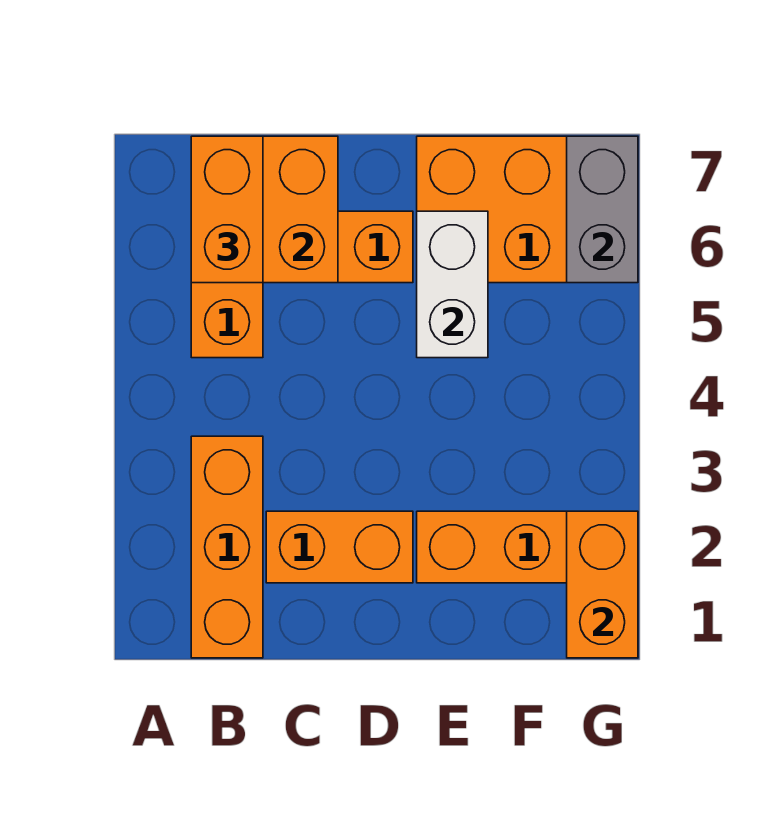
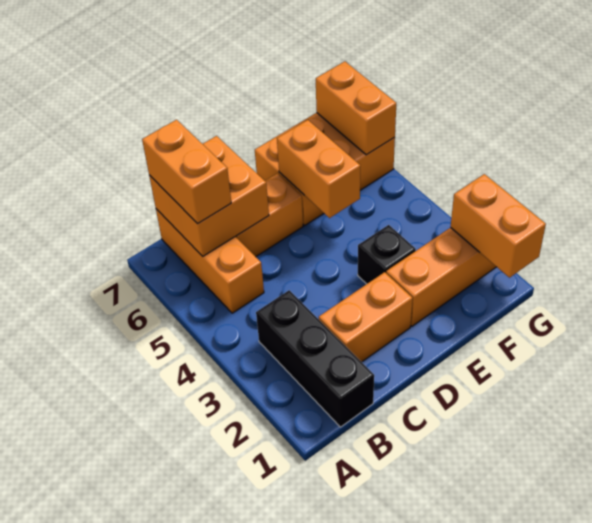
orange brick B1:B3 level 1 -> black brick B1:B3 level 1
none -> black brick E3 level 1
white brick E5:E6 level 2 -> orange brick E5:E6 level 2
grey brick G6:G7 level 2 -> orange brick G6:G7 level 2

